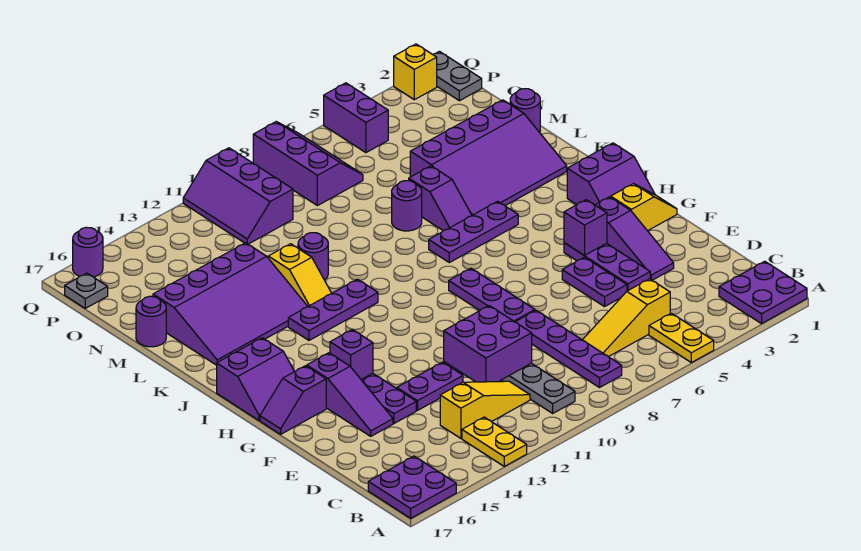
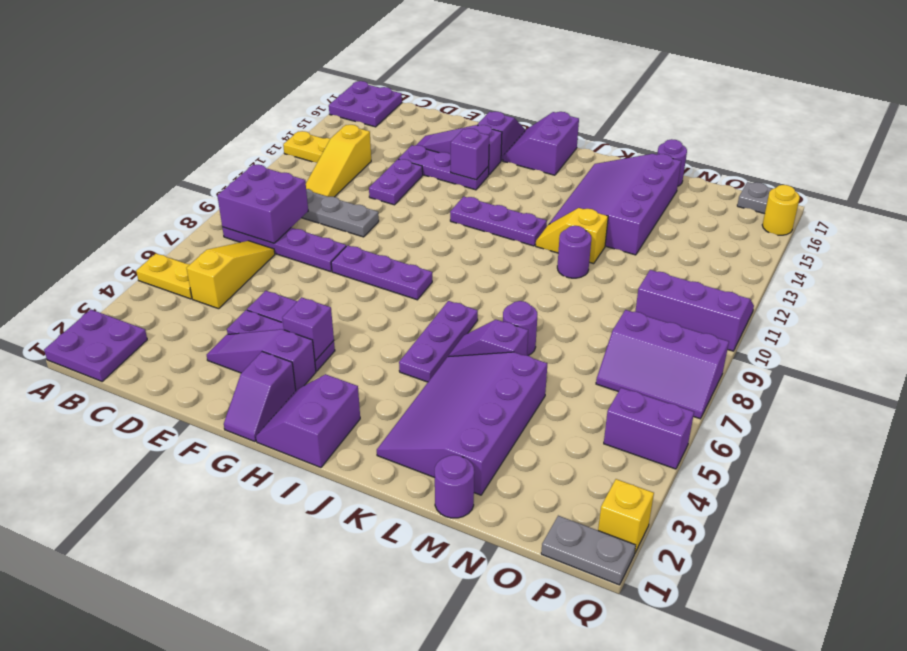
purple brick D10:E11 level 2 -> purple brick B8:C9 level 2
yellow slope G1:G2 level 1 top 2 -> purple slope G1:G2 level 1 top 2
purple plate J11:J13 level 1 -> purple plate H12:J12 level 1
purple round brick Q16 level 1 -> yellow round brick Q16 level 1

